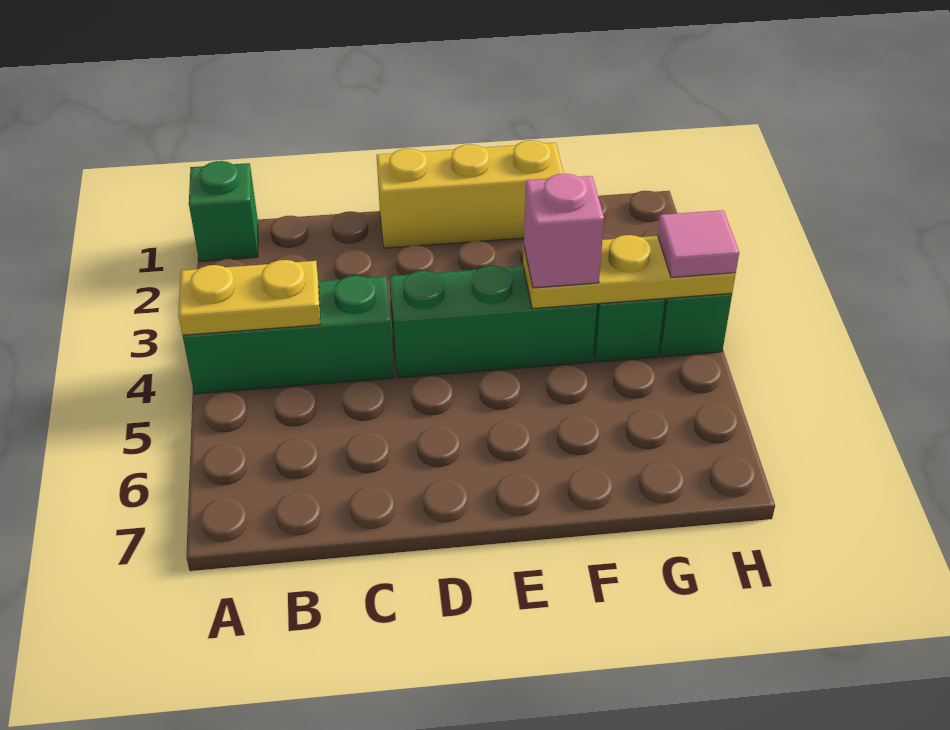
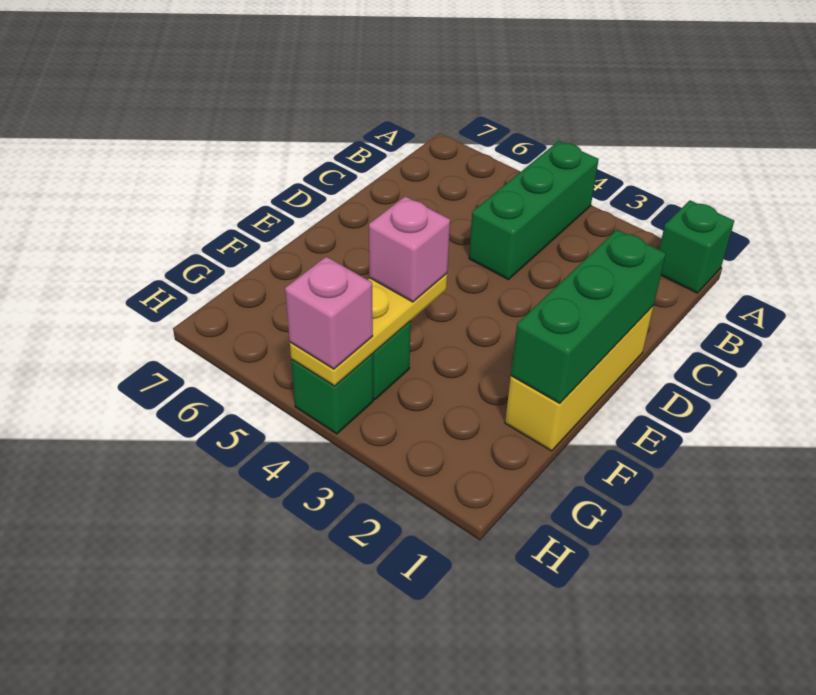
yellow plate A4:B4 level 2 -> none
green brick D4:F4 level 1 -> green brick D1:F1 level 2
pink tile H4 level 3 -> pink brick H4 level 3

